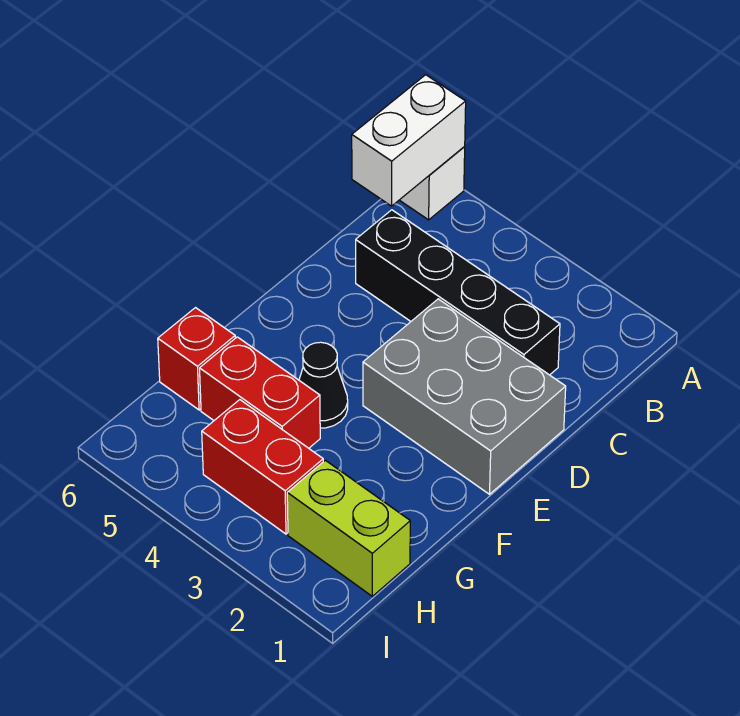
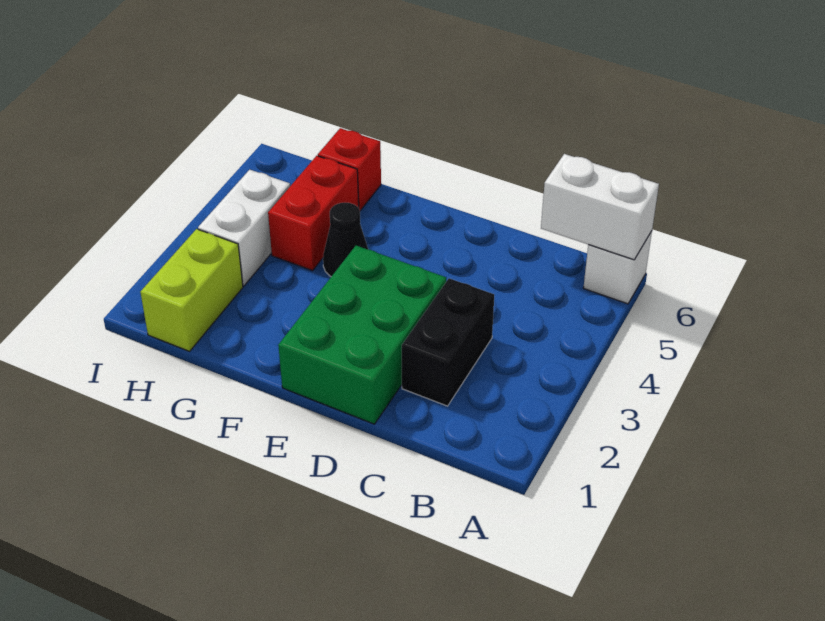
black brick C2:C5 level 1 -> black brick C2:C3 level 1
grey brick D1:E3 level 1 -> green brick D1:E3 level 1
red brick H3:H4 level 1 -> white brick H3:H4 level 1

